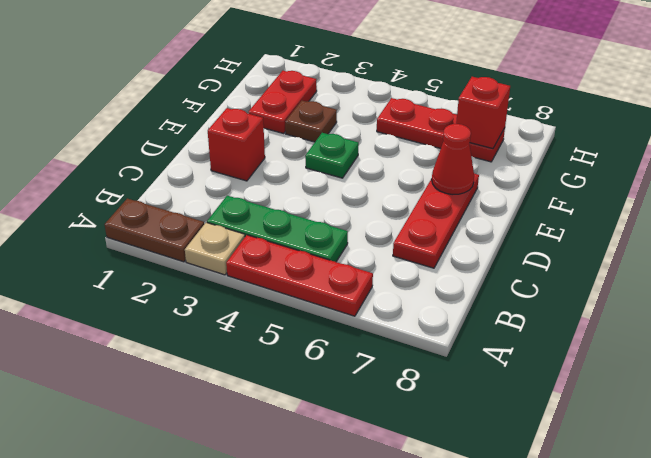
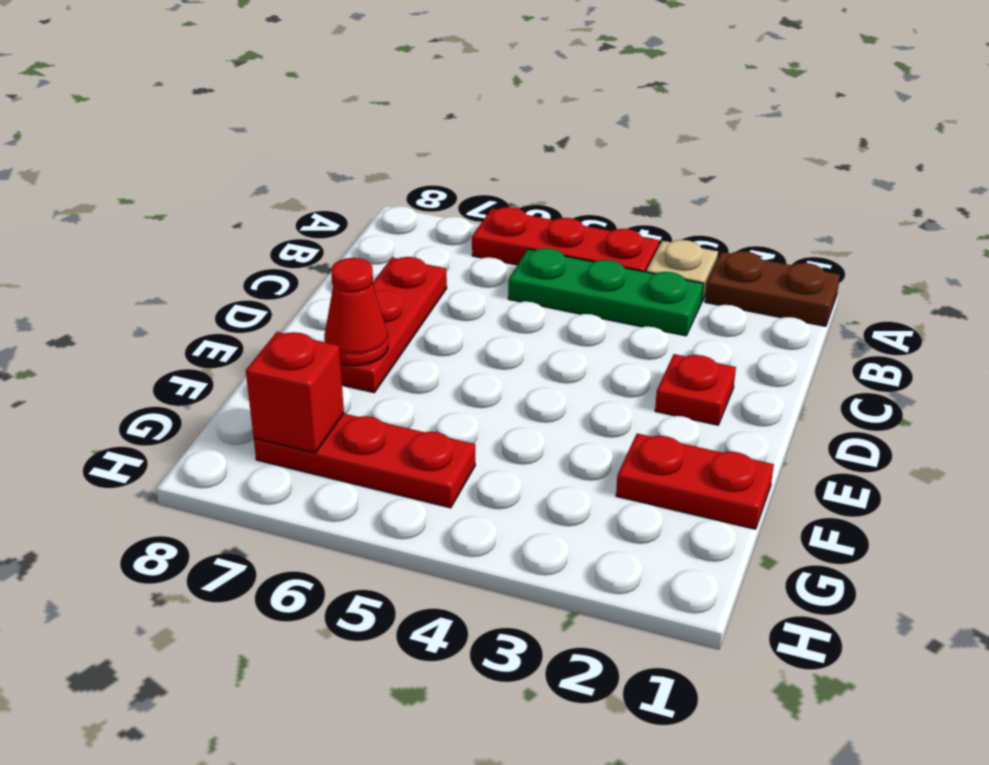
red brick D2 level 1 -> red plate D2 level 1
green plate E4 level 1 -> none
red plate F2:G2 level 1 -> red plate F1:F2 level 1
brown plate F3 level 1 -> none

